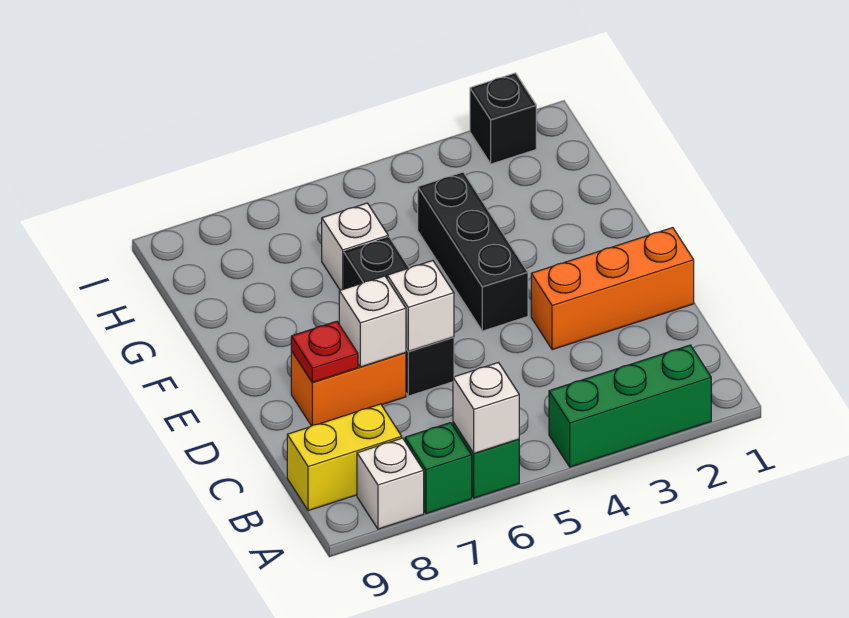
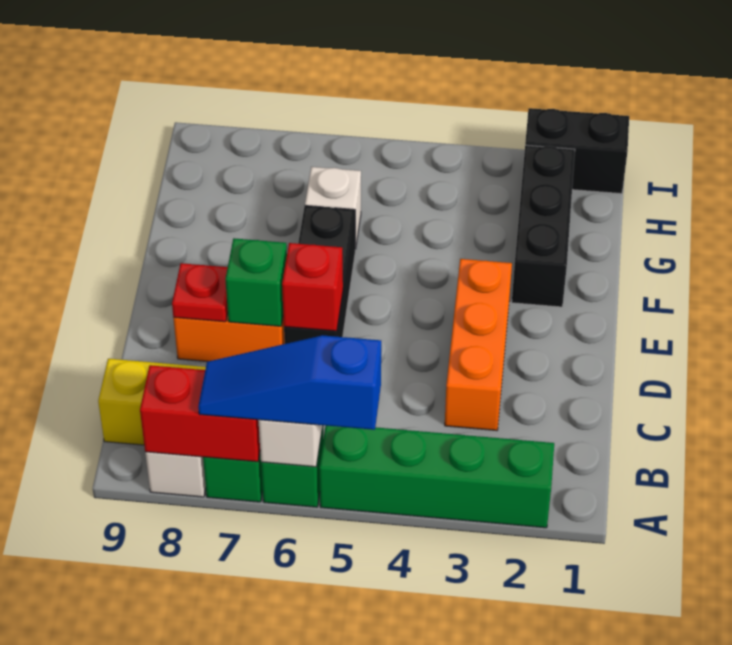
green brick A2:A4 level 1 -> green brick A2:A5 level 1
none -> blue slope A5:A7 level 3 top 5
none -> red brick A7:A8 level 2
orange brick D1:D3 level 1 -> orange brick C3:E3 level 1
white brick D6 level 2 -> red brick D6 level 2
white brick D7 level 2 -> green brick D7 level 2
black brick E4:G4 level 1 -> black brick F2:H2 level 1
black brick I2 level 1 -> black brick I1:I2 level 1

